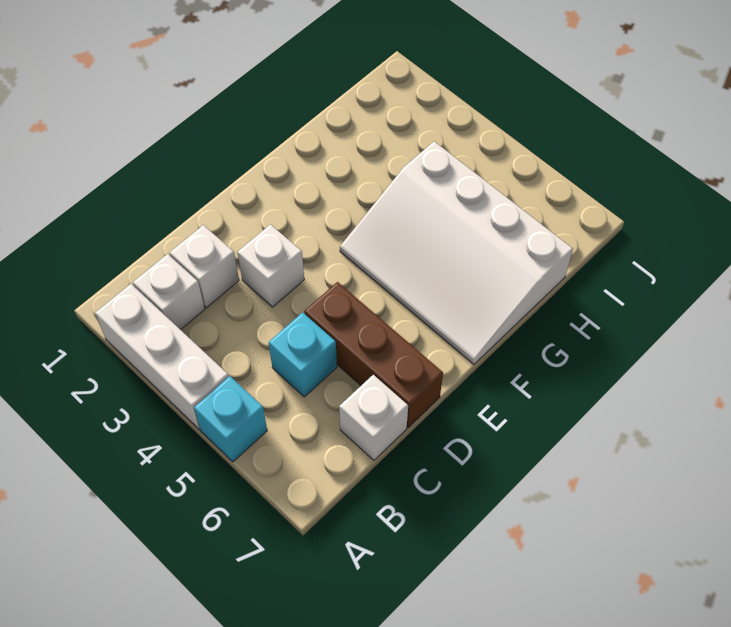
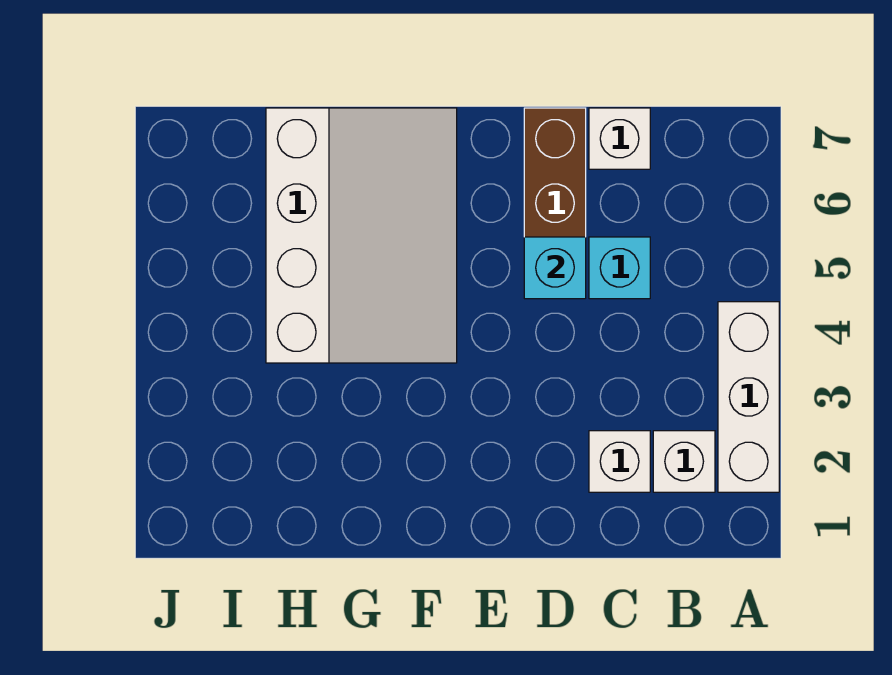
cyan brick A5 level 1 -> cyan brick D5 level 2
white brick D3 level 1 -> none

